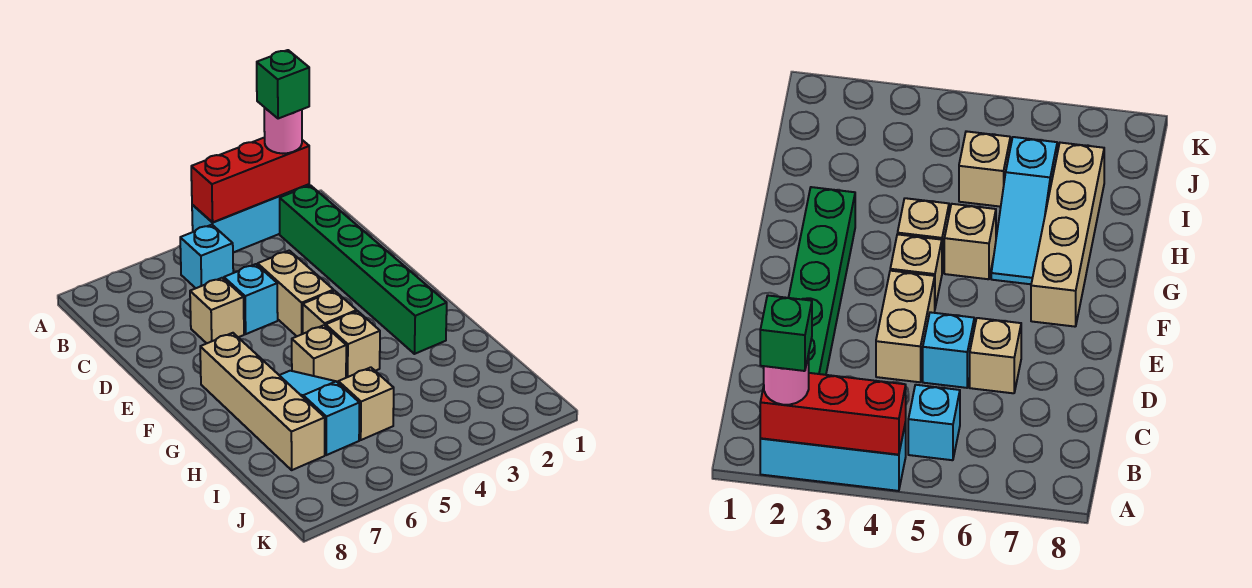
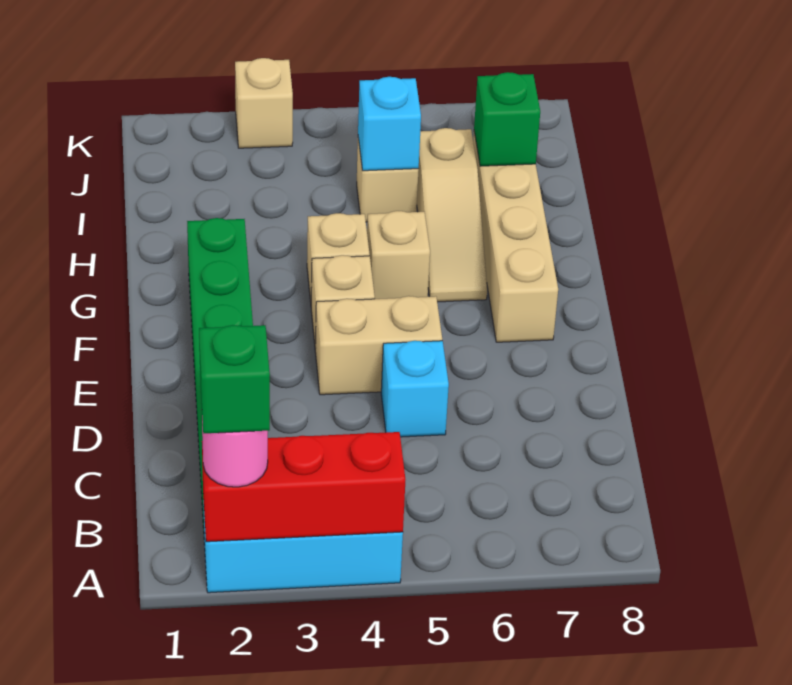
cyan brick B5 level 1 -> cyan brick I5 level 2
tan brick D4:E4 level 1 -> tan brick E4:E5 level 1
tan brick D6 level 1 -> tan brick K3 level 1
cyan slope G6:I6 level 1 top I -> tan slope G6:I6 level 1 top I
none -> green brick I7 level 2

